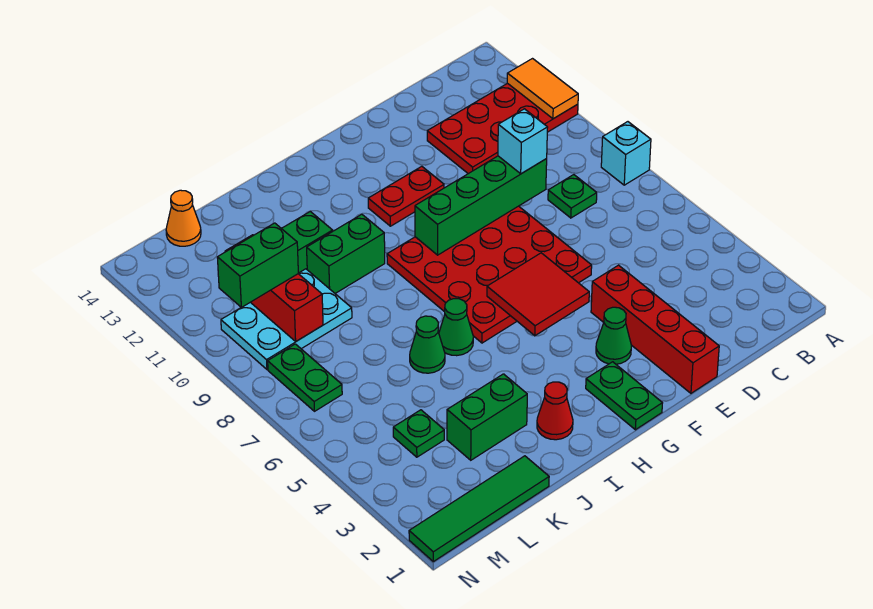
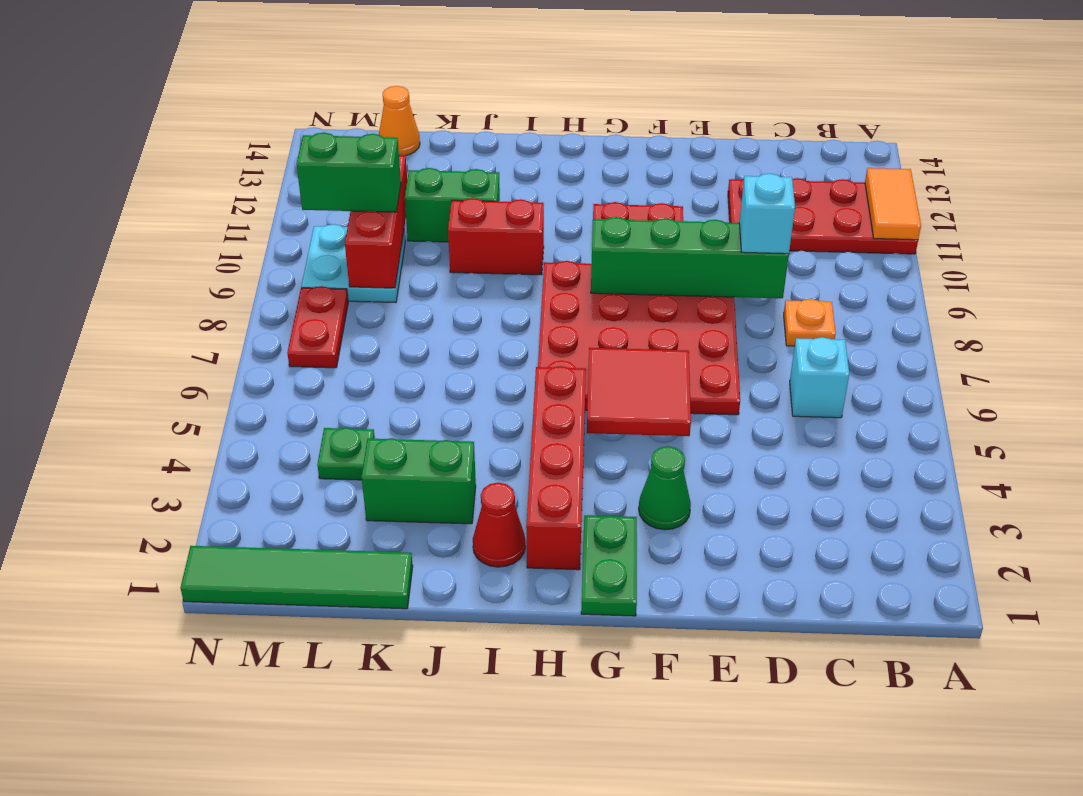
cyan brick A8 level 1 -> cyan brick C6 level 1
green plate C8 level 1 -> orange plate C8 level 1
red brick E1:E4 level 1 -> red brick H2:H5 level 1
green cone I6 level 1 -> none
green brick I10:J10 level 1 -> red brick I10:J10 level 1
green cone J6 level 1 -> none
cyan plate K9:M10 level 1 -> cyan plate L9:M10 level 1
green plate M7:M8 level 1 -> red plate M7:M8 level 1

